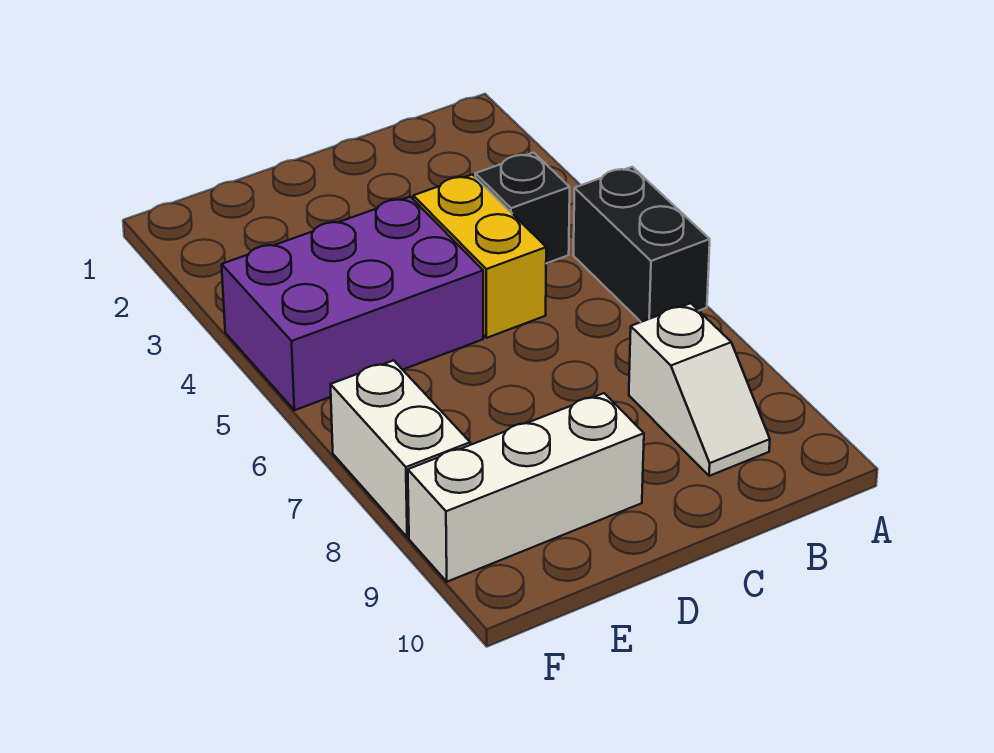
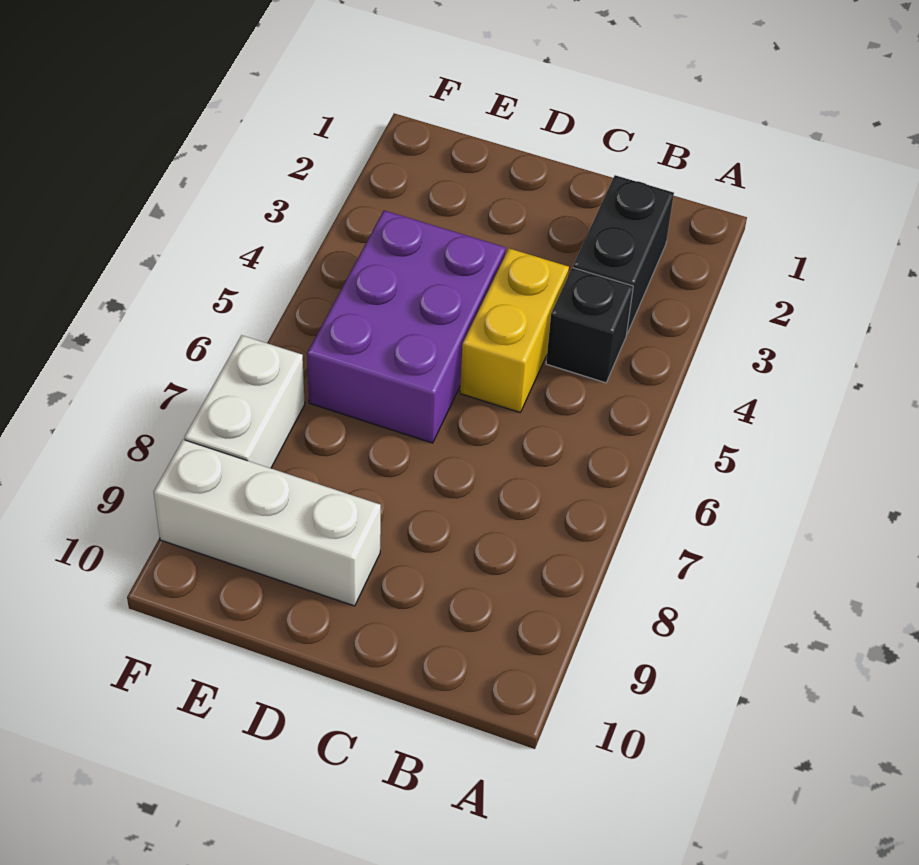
black brick A5:A6 level 1 -> black brick B2:B3 level 1
white slope B8:B9 level 1 top 8 -> none
purple brick D4:F5 level 1 -> purple brick D4:E6 level 1

